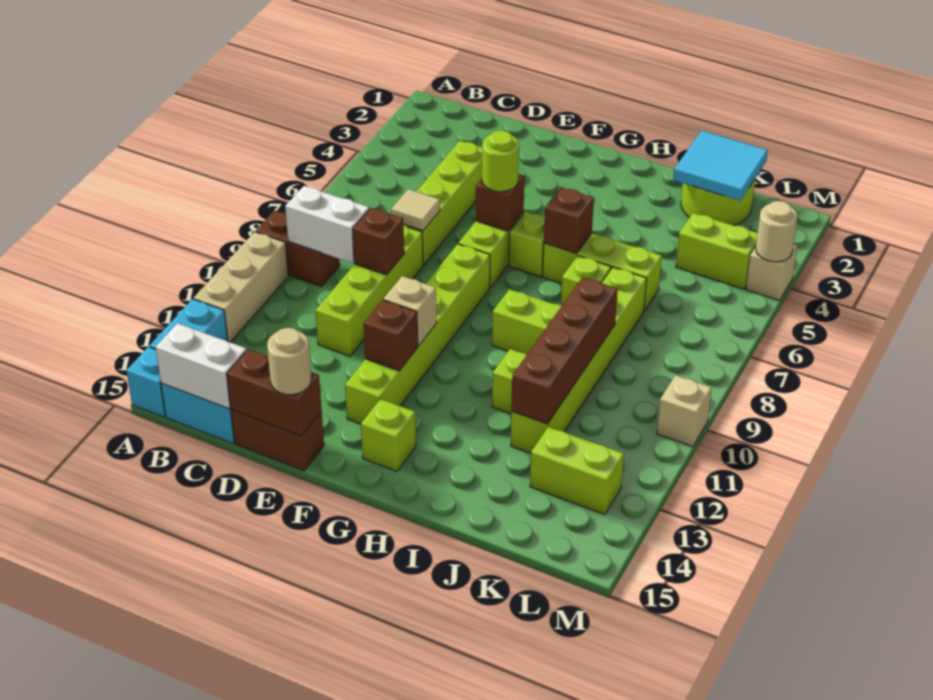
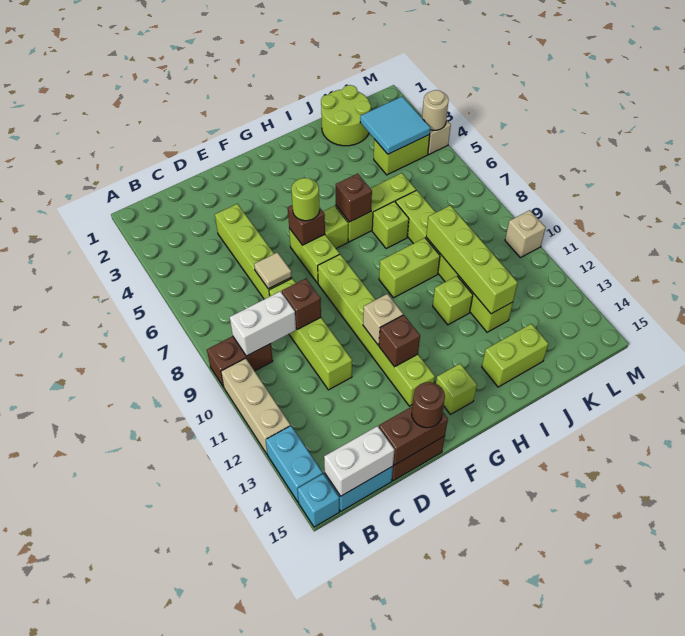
tan round brick E15 level 3 -> brown round brick E15 level 3
cyan tile J1:K2 level 2 -> cyan tile K3:L4 level 2
brown brick J9:J12 level 2 -> lime brick J9:J12 level 2
lime brick K13:L13 level 1 -> lime brick I14:J14 level 1

